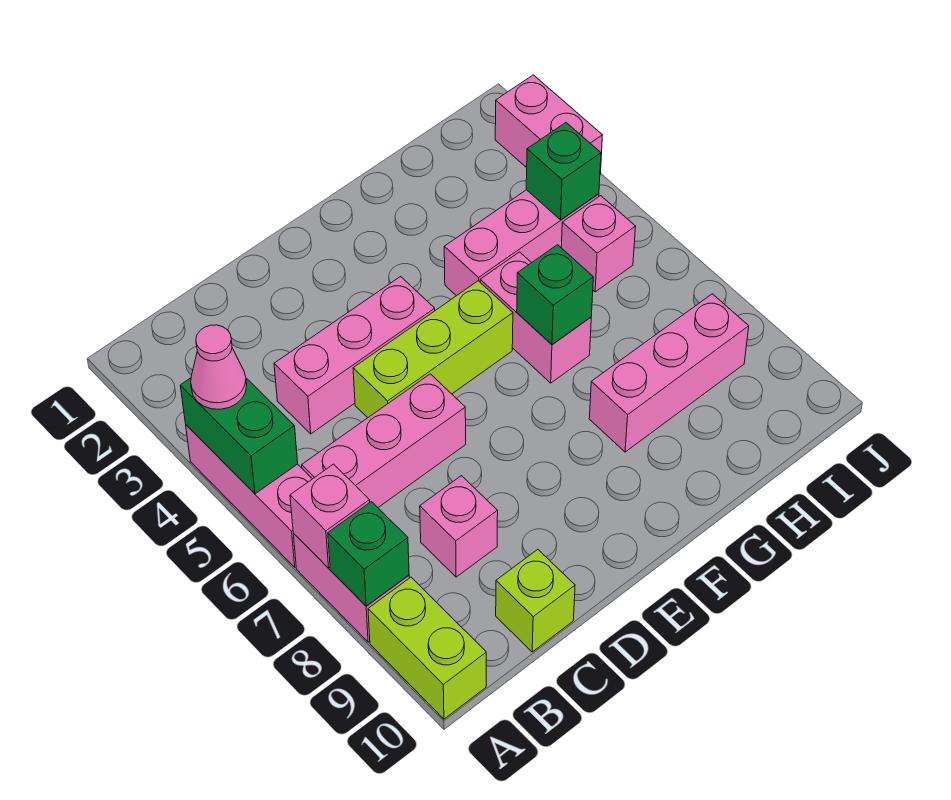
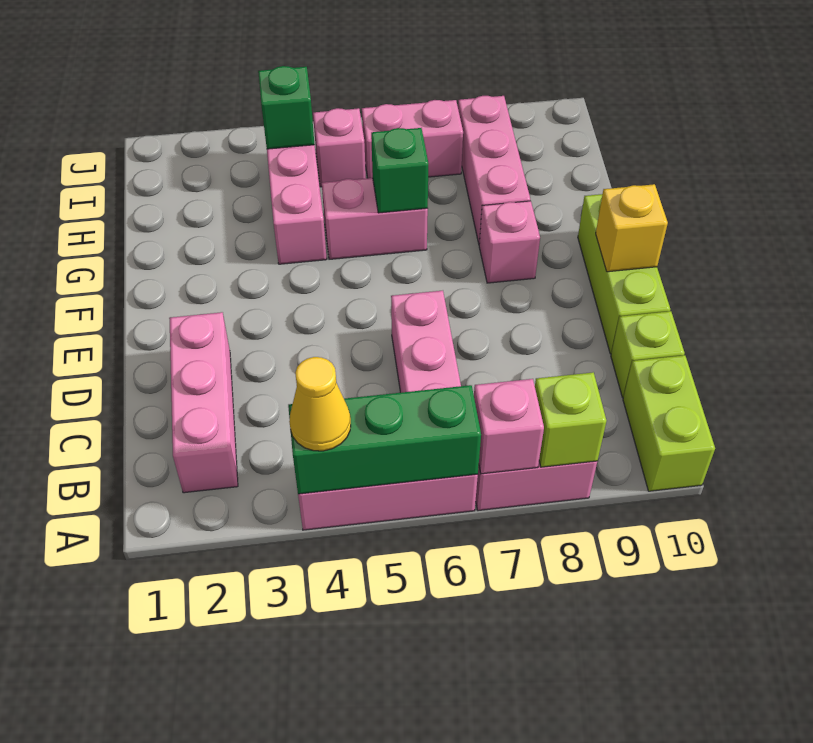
green brick A4:A5 level 2 -> green brick A4:A6 level 2
pink cone A4 level 3 -> yellow cone A4 level 3
green brick A8 level 2 -> lime brick A8 level 2
lime brick A9:A10 level 1 -> lime brick A10:B10 level 1
pink brick C4:E4 level 1 -> pink brick B2:D2 level 1
pink brick C8 level 1 -> pink brick F8 level 1
lime brick D5:F5 level 1 -> lime brick D10:F10 level 1
none -> yellow brick E10 level 2
pink brick J2:J3 level 1 -> pink brick I6:I7 level 1

